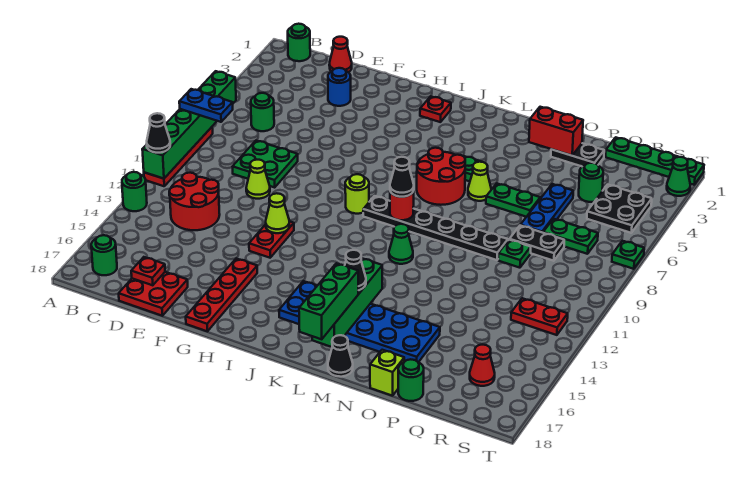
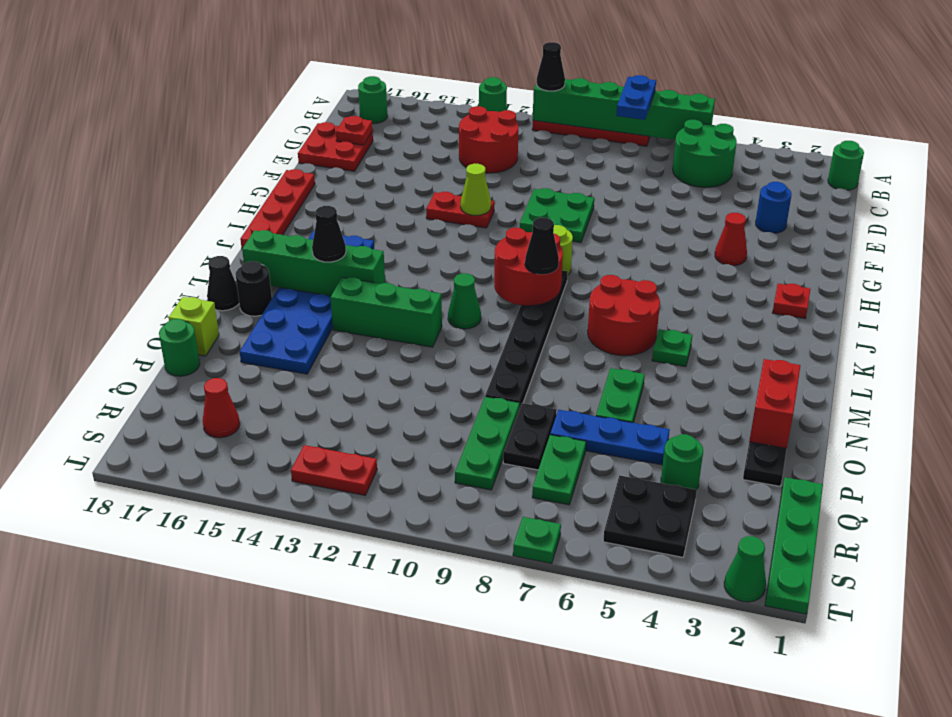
green round brick C6 level 1 -> green round brick B5:C6 level 1
red cone D1 level 1 -> red cone G4 level 1
green plate D8:E9 level 1 -> green plate F9:G10 level 1
lime cone E10 level 1 -> none
red plate G15:G18 level 1 -> red plate G18:J18 level 1
red round brick K9 level 2 -> red round brick J9:K10 level 2
green brick L16:L18 level 3 -> green brick M12:M14 level 1
lime cone M6 level 1 -> none
none -> black round brick M17 level 1
green plate P9 level 1 -> green plate P9:R9 level 1
red plate R12:S12 level 1 -> red plate S12:S13 level 1

